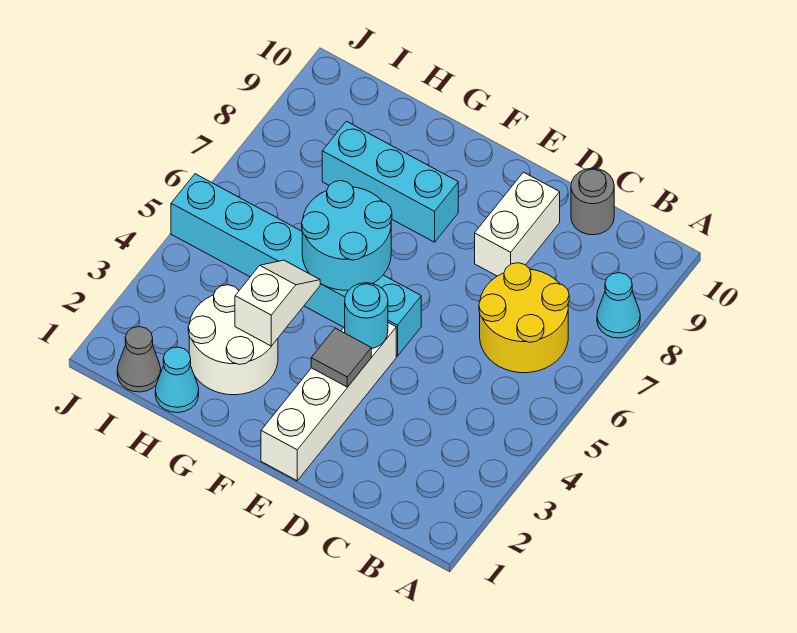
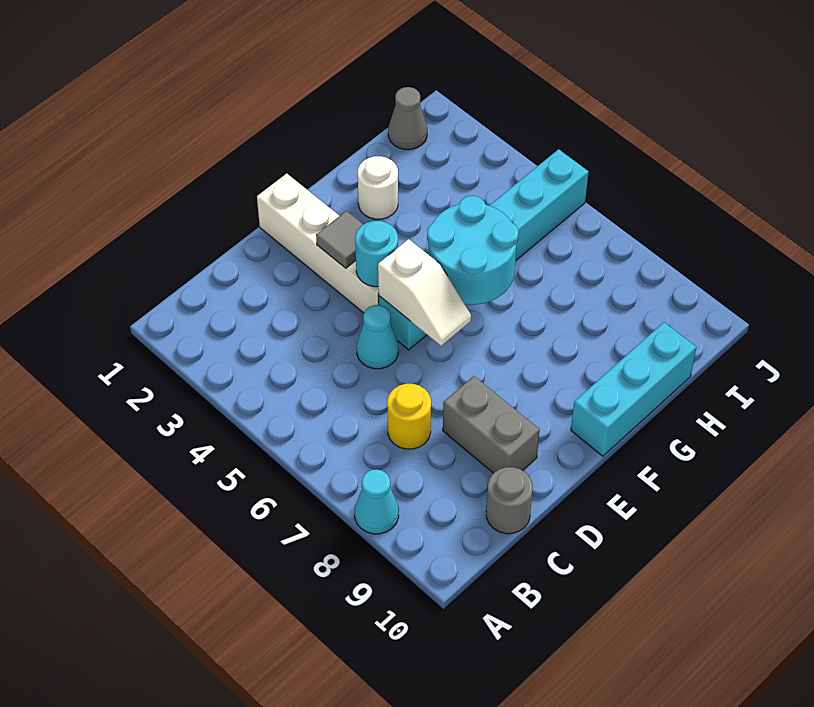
yellow round brick B6:C7 level 1 -> yellow round brick C7 level 1
white brick D8:D9 level 1 -> grey brick D8:D9 level 1
cyan brick F8:H8 level 1 -> cyan brick F10:H10 level 1
white round brick G2:H3 level 1 -> white round brick G2 level 1
white slope G3:G4 level 2 top 3 -> white slope E5:E6 level 2 top 5
cyan cone H1 level 1 -> cyan cone D5 level 1

